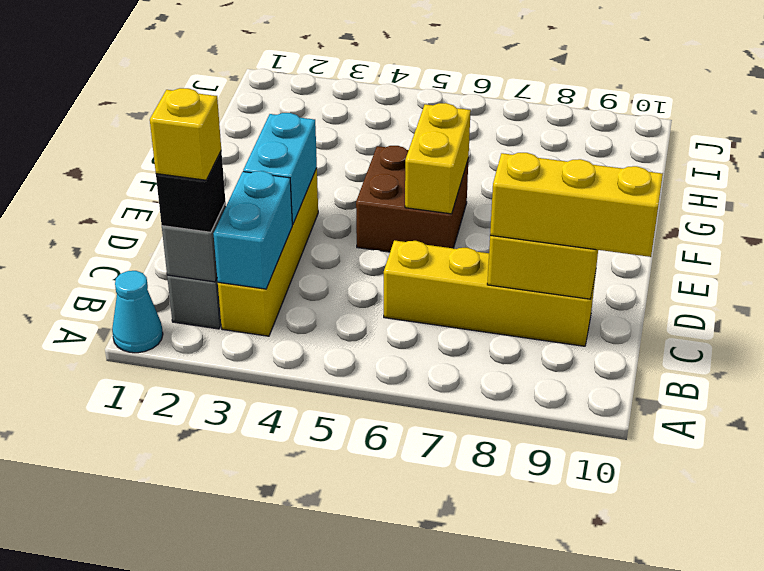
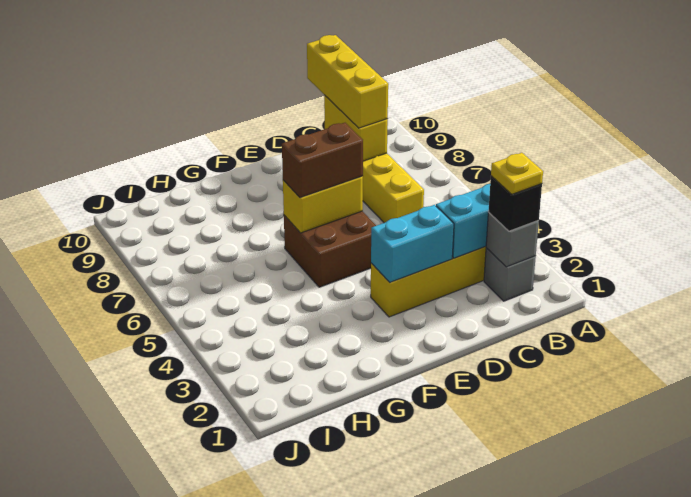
cyan cone A1 level 1 -> none
yellow brick B2 level 4 -> yellow plate B2 level 4
none -> brown brick E6:F6 level 3

